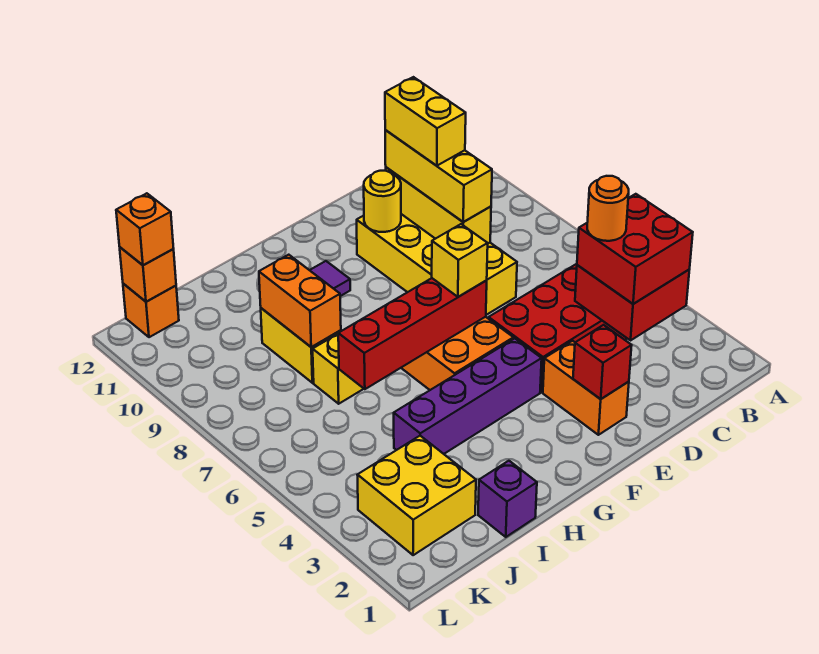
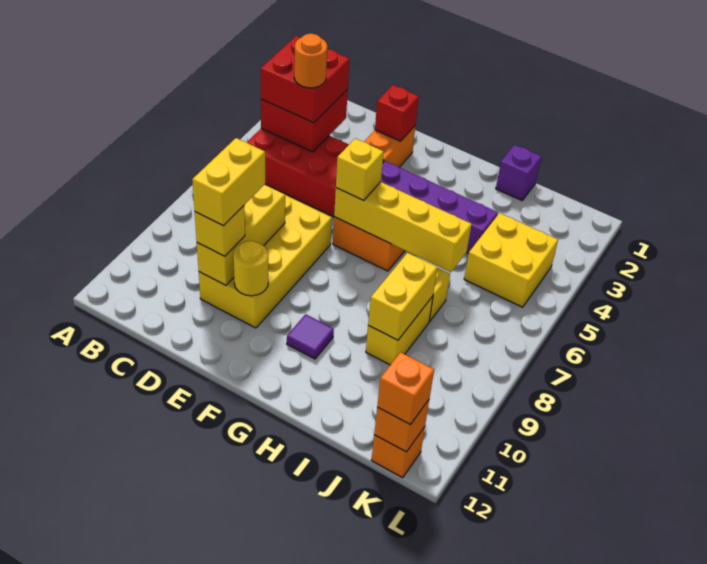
yellow brick D8:D10 level 3 -> yellow brick D10 level 3
red brick F6:I6 level 2 -> yellow brick F6:I6 level 2
orange brick I8:I9 level 2 -> yellow brick I8:I9 level 2
yellow brick J2:K3 level 1 -> yellow brick J4:K5 level 1

